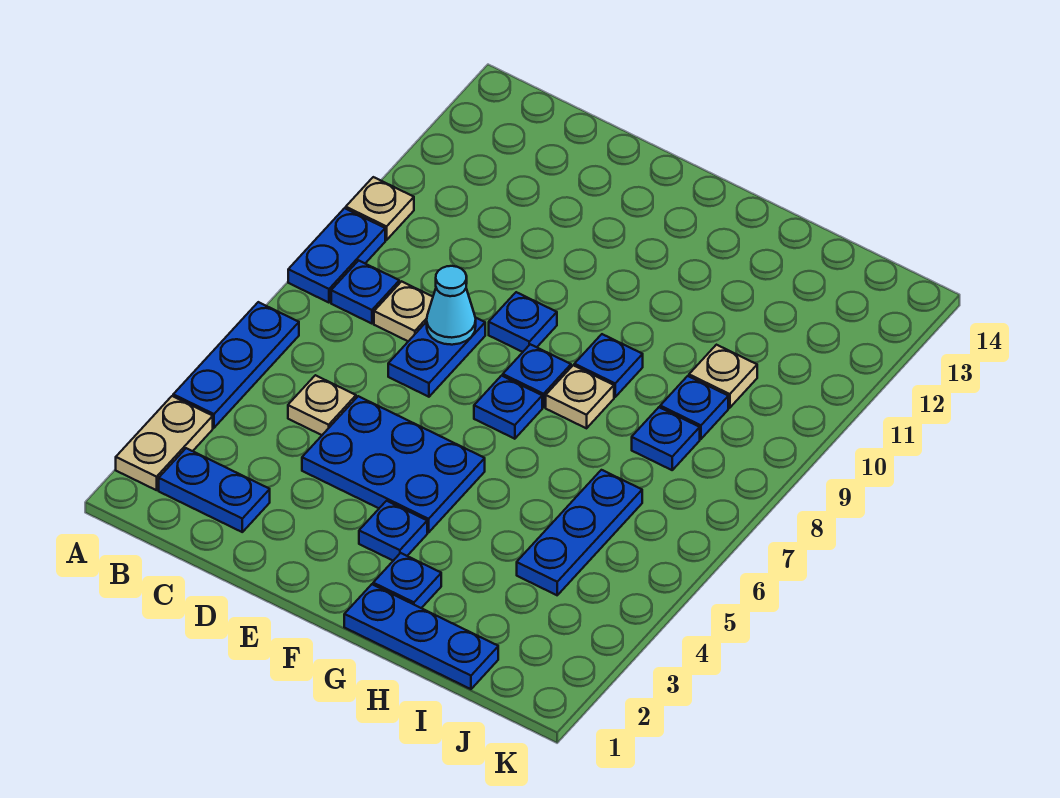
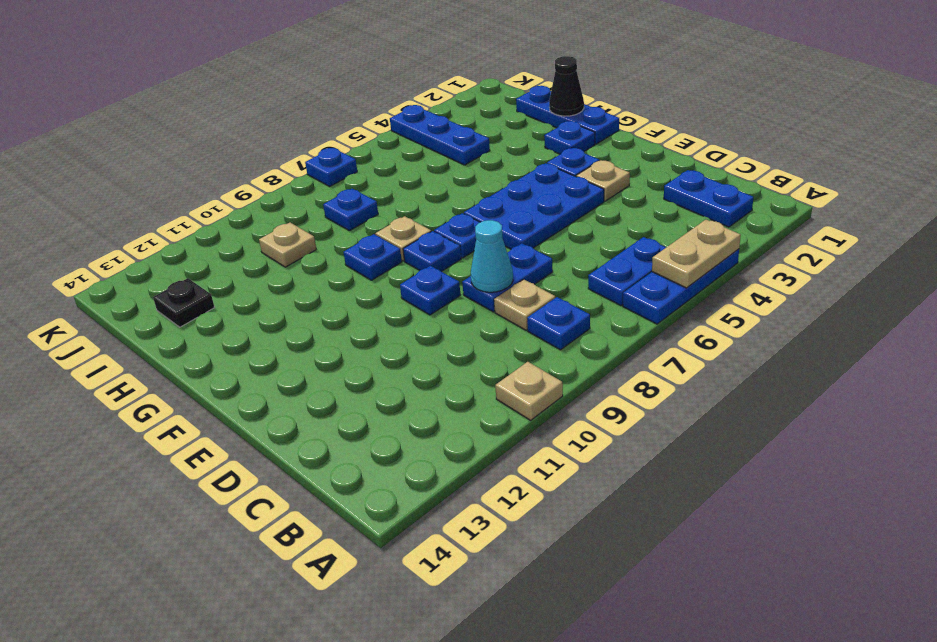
tan plate A2:A3 level 1 -> tan plate A4:A5 level 2
blue plate A8:A9 level 1 -> blue plate B5:B6 level 1
tan plate C5 level 1 -> tan plate E3 level 1
blue plate D4:F5 level 1 -> blue plate E4:F6 level 1
none -> black cone H1 level 2
blue plate I4:I6 level 1 -> blue plate I4:K4 level 1
blue plate I9 level 1 -> blue plate K7 level 1
none -> black plate I13 level 1

